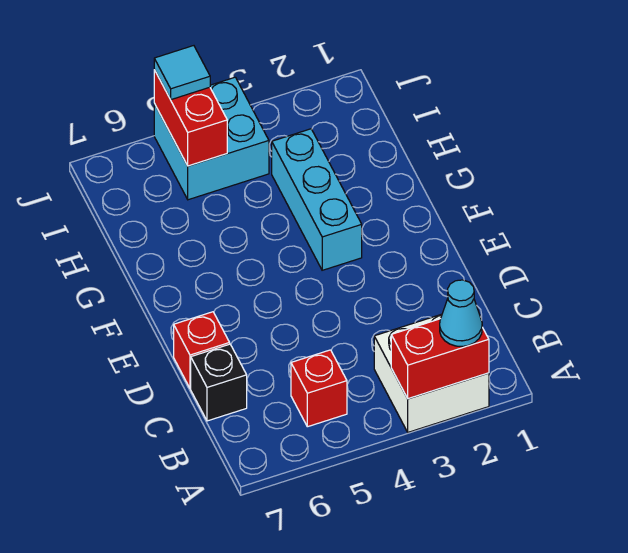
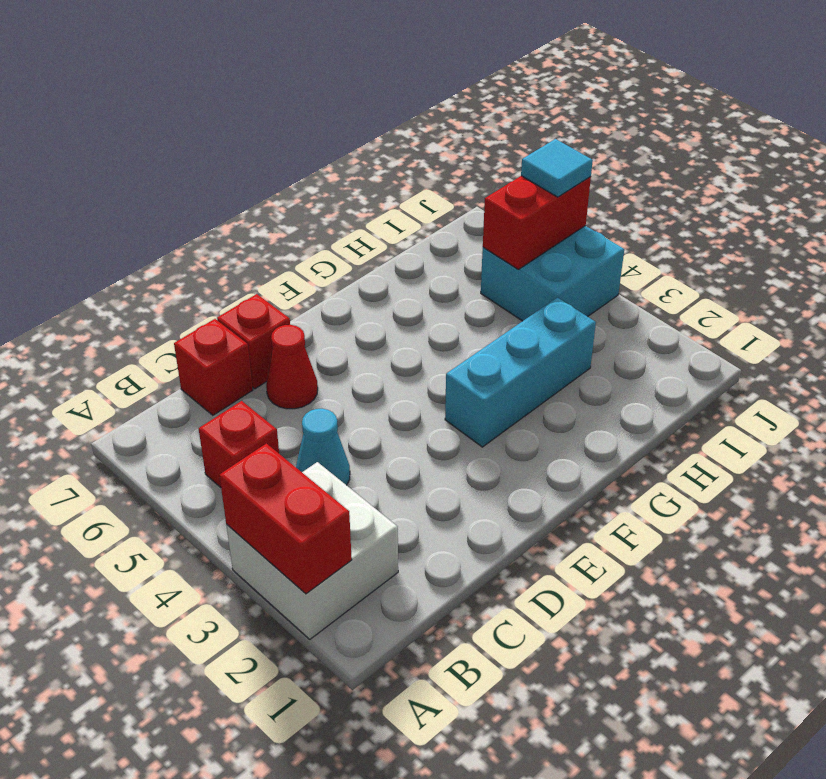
cyan cone A2 level 3 -> cyan cone C4 level 1
black brick C7 level 1 -> red brick C7 level 1
none -> red cone D6 level 1

